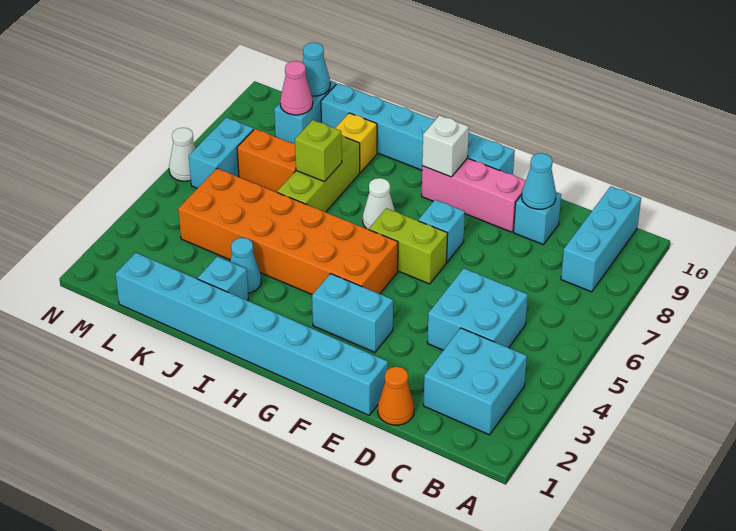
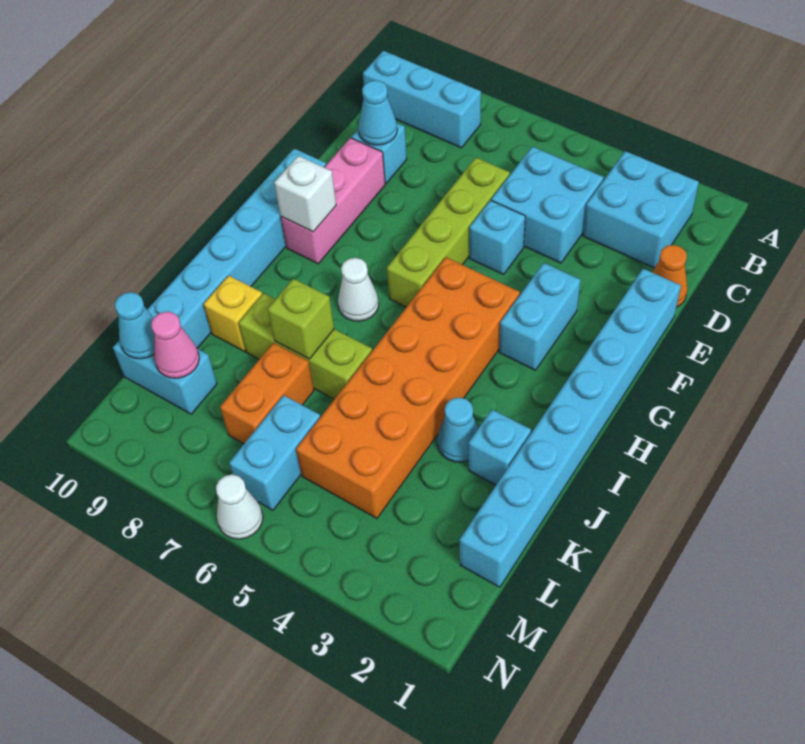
lime brick F6:G6 level 1 -> lime brick D6:G6 level 1
cyan brick F7 level 1 -> cyan brick E5 level 1
cyan brick M6:M7 level 1 -> cyan brick L6:M6 level 1

